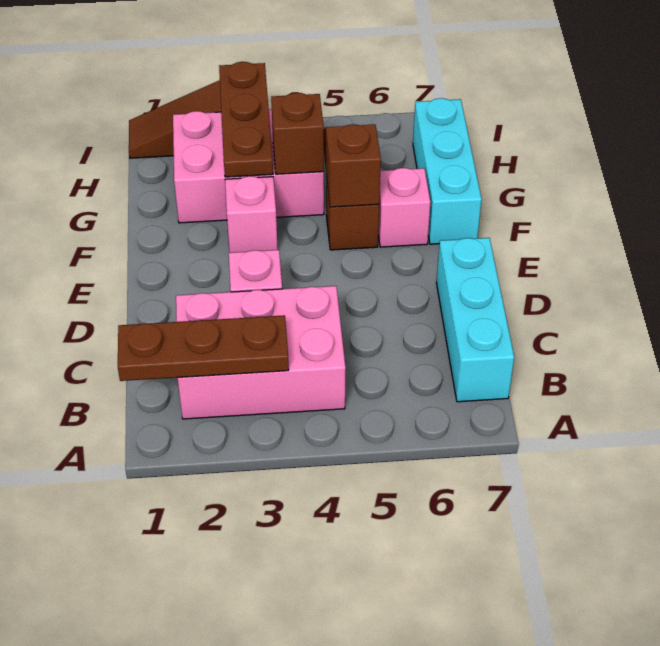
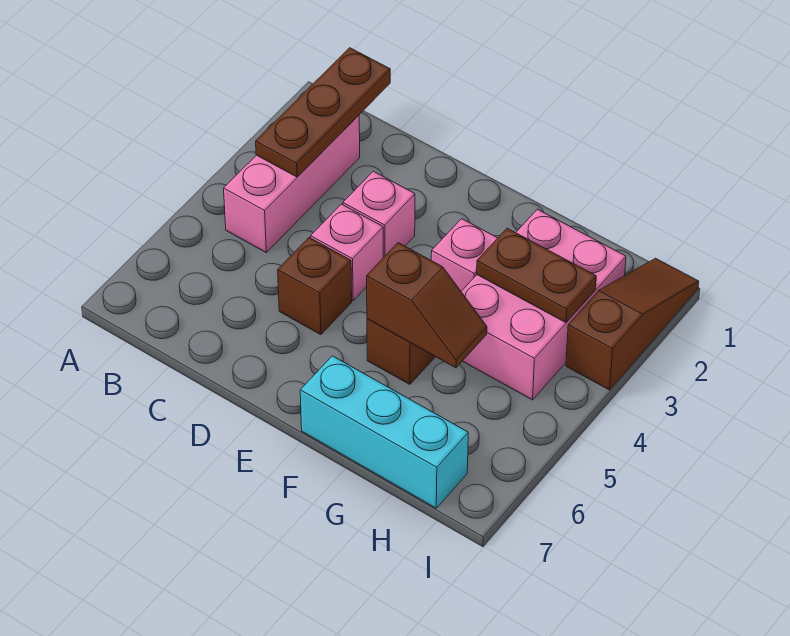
pink brick B2:C4 level 1 -> pink brick B2:B4 level 1
cyan brick B7:D7 level 1 -> none
pink brick F6 level 1 -> pink brick D4 level 1
brown plate G3:I3 level 2 -> brown plate G3:H3 level 2
brown brick G4 level 2 -> brown brick D5 level 1

